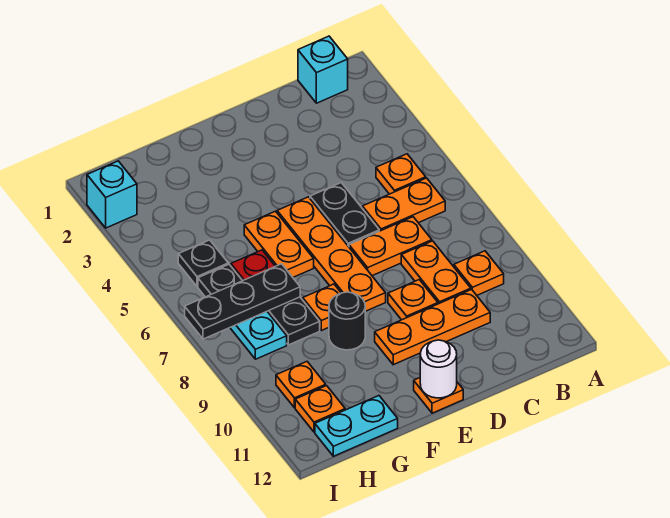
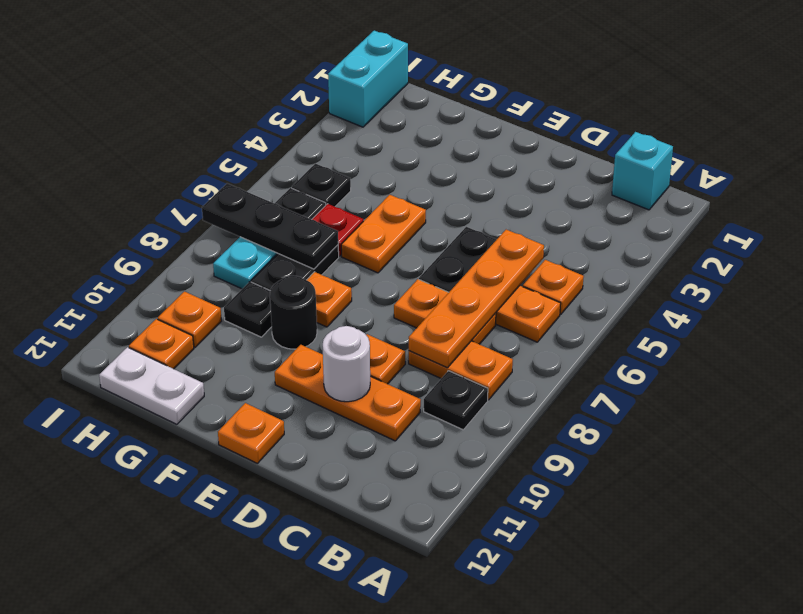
orange plate B9 level 1 -> black plate B9 level 1
orange plate C8:C9 level 1 -> orange plate B8:C8 level 1
orange plate E5:E8 level 1 -> orange plate C5:C8 level 2
white round brick E12 level 2 -> white round brick D10 level 2
none -> black plate G9 level 1
cyan plate G12:H12 level 1 -> white plate G12:H12 level 1
cyan brick I2 level 1 -> cyan brick I1:I2 level 1

